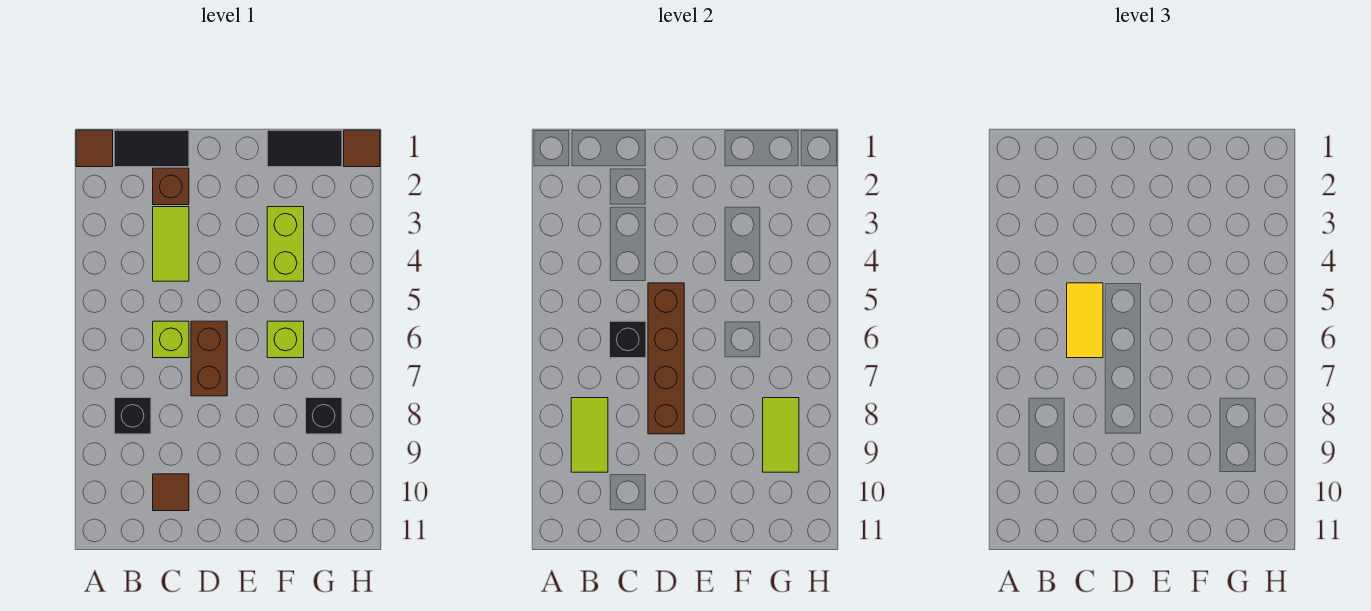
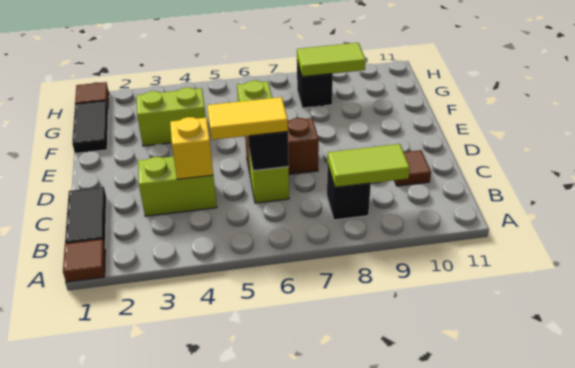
brown brick C2 level 1 -> none
lime tile C3:C4 level 1 -> lime brick C3:C4 level 1
none -> yellow brick C4 level 2
brown brick D5:D8 level 2 -> none

